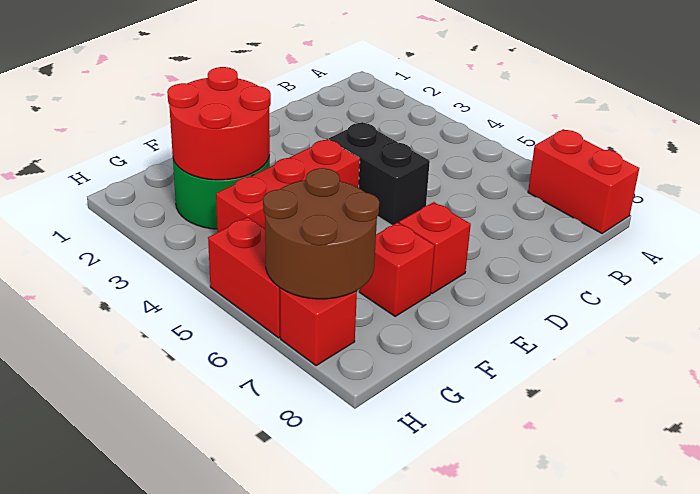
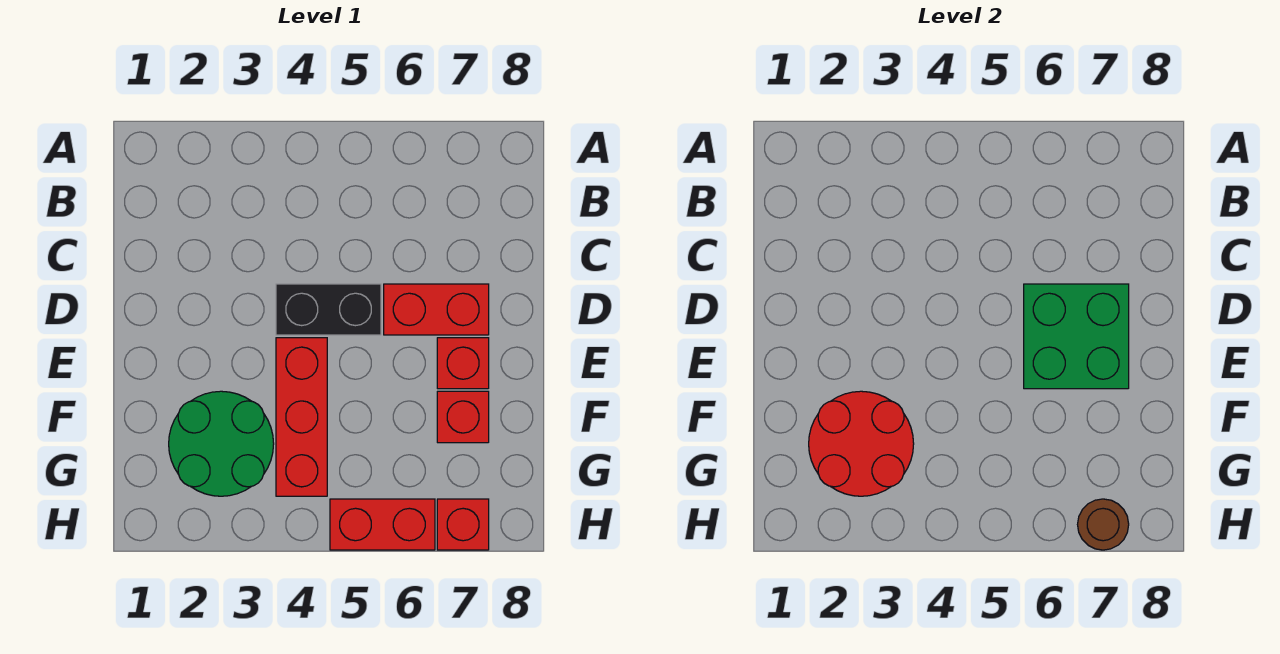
red brick A7:A8 level 1 -> red brick D6:D7 level 1
none -> green brick D6:E7 level 2
brown round brick G6:H7 level 2 -> brown round brick H7 level 2

